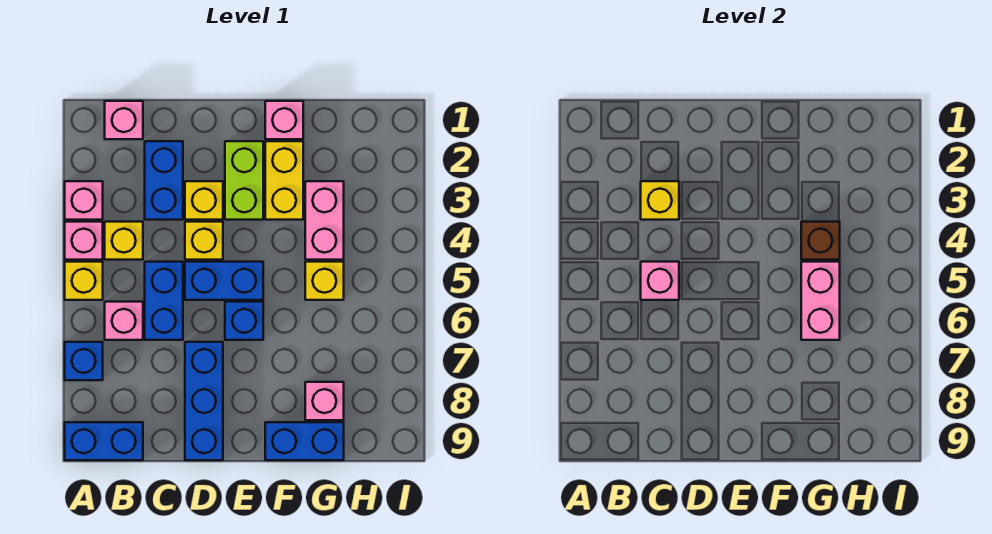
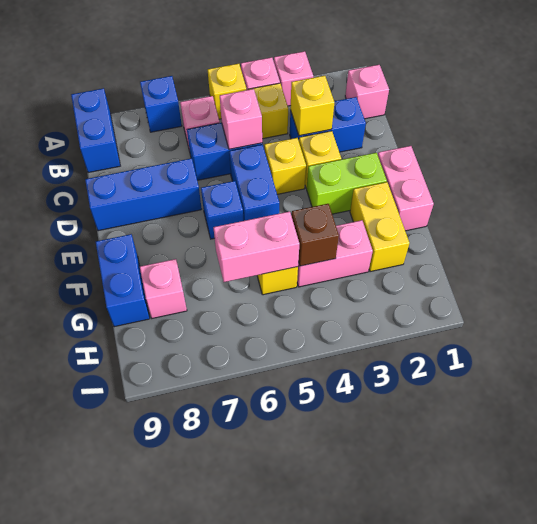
pink brick F1 level 1 -> pink brick E1:F1 level 1
yellow brick F2:F3 level 1 -> yellow brick F2:G2 level 1

